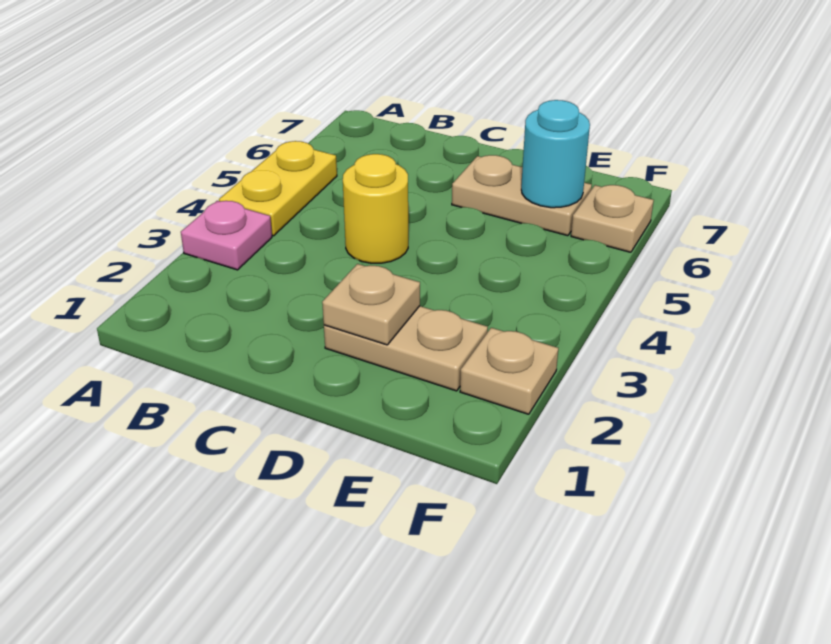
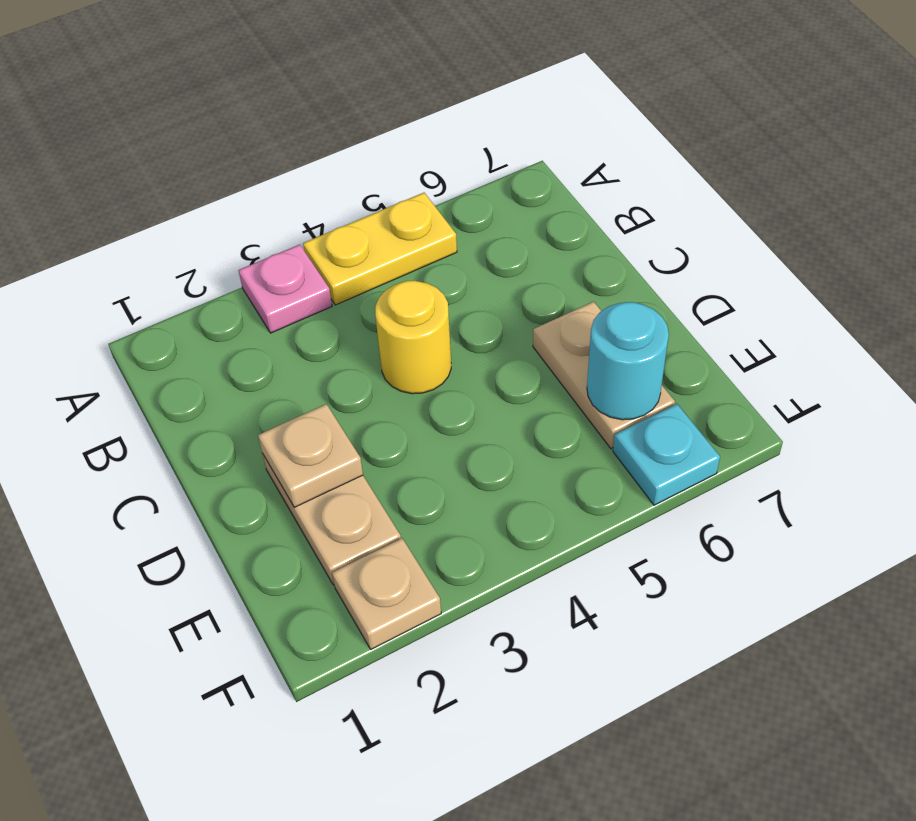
tan plate F6 level 1 -> cyan plate F6 level 1

